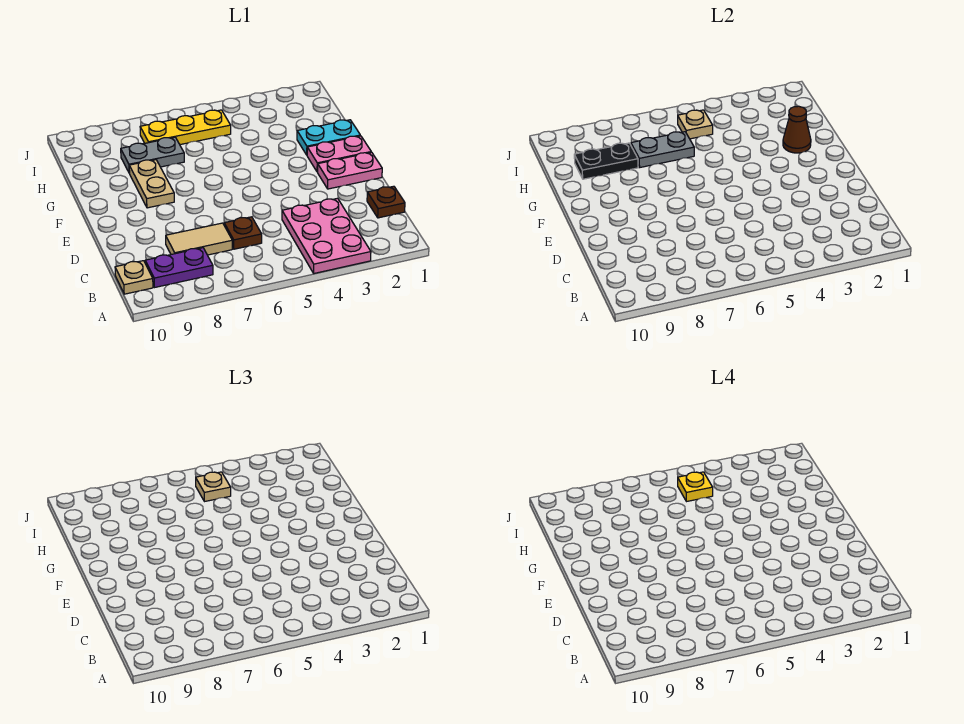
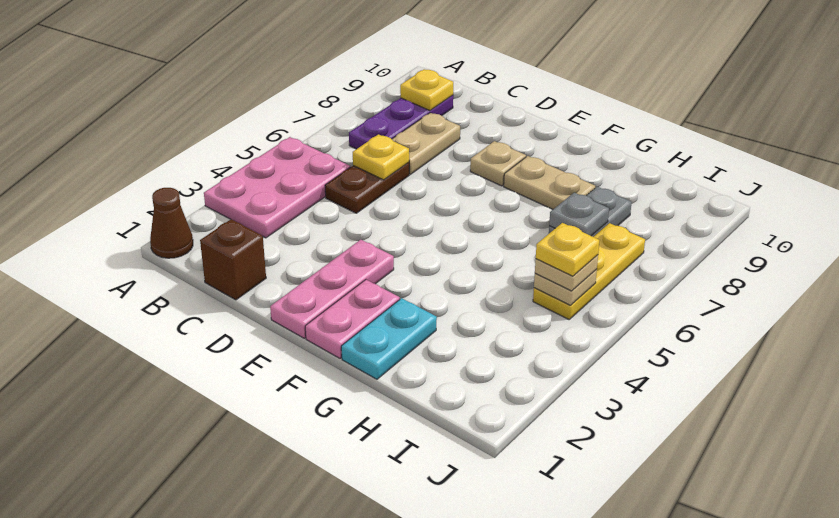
pink plate A3:C4 level 1 -> pink plate A3:B5 level 1
purple plate B8:B9 level 1 -> purple plate B7:B9 level 1
none -> yellow plate B9 level 2
tan plate B10 level 1 -> tan plate E8 level 1
brown plate C1 level 1 -> brown brick C1 level 1
brown plate C6 level 1 -> brown plate C5:C6 level 1
none -> yellow plate C6 level 2
tan tile C7:C8 level 1 -> tan plate C7:C8 level 1
pink plate E1:E2 level 1 -> pink plate E1:E3 level 1
brown cone G2 level 2 -> brown cone A1 level 1
grey plate H6:H7 level 2 -> grey plate H7 level 2
black plate H8:H9 level 2 -> none

